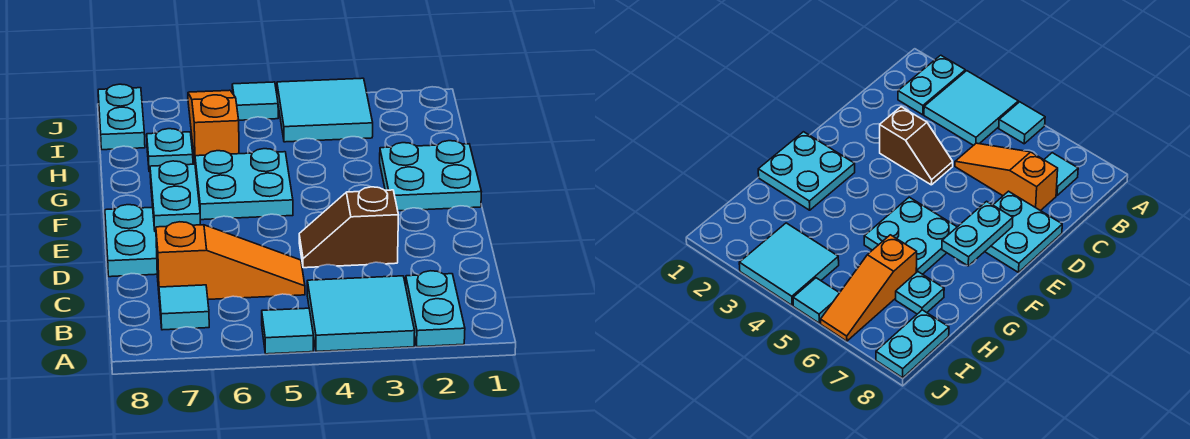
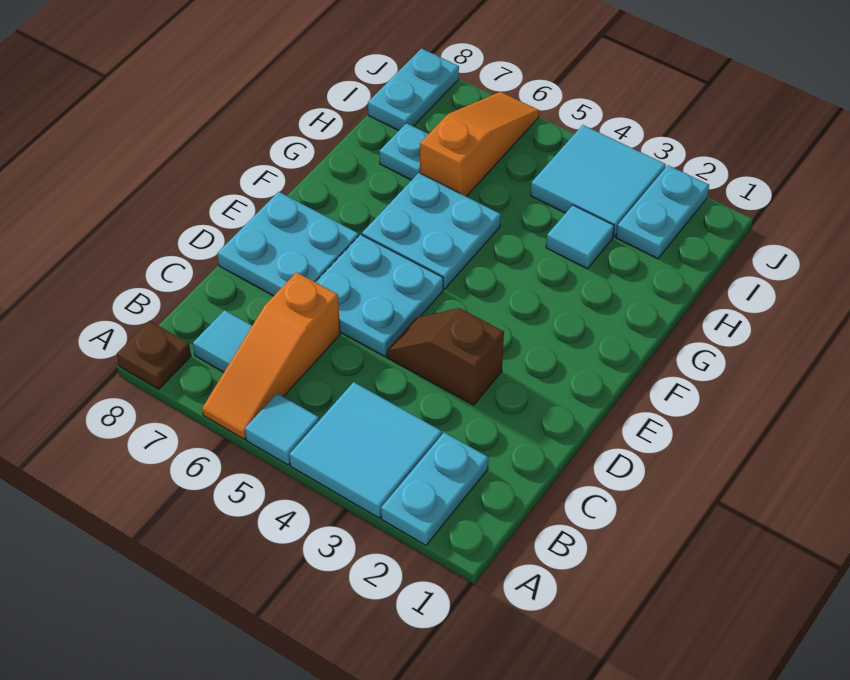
none -> brown plate A8 level 1
orange slope C5:C7 level 1 top 7 -> orange slope A6:C6 level 1 top C
cyan plate E7:F7 level 2 -> cyan plate I2:J2 level 1
cyan plate F1:G2 level 1 -> cyan plate D5:E6 level 1
cyan tile J5 level 1 -> cyan tile H3 level 1

